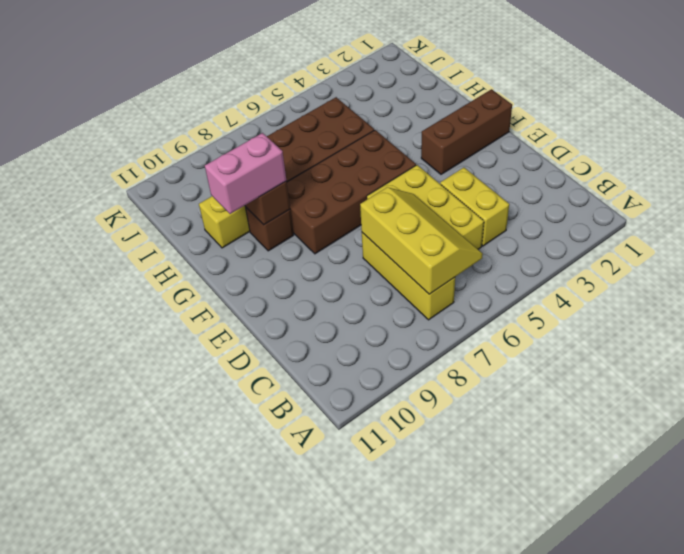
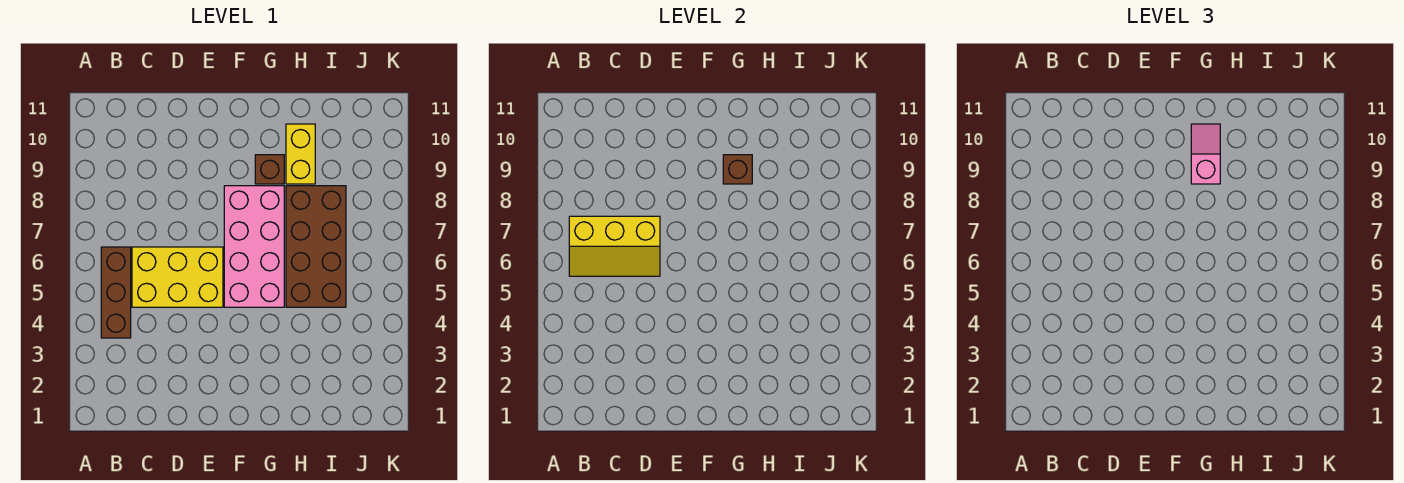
yellow brick B7:D7 level 1 -> none
yellow brick C4:D4 level 1 -> none
brown brick F1:F3 level 1 -> brown brick B4:B6 level 1
brown brick F5:G8 level 1 -> pink brick F5:G8 level 1
pink brick G9:G10 level 3 -> pink slope G9:G10 level 3 top 9

